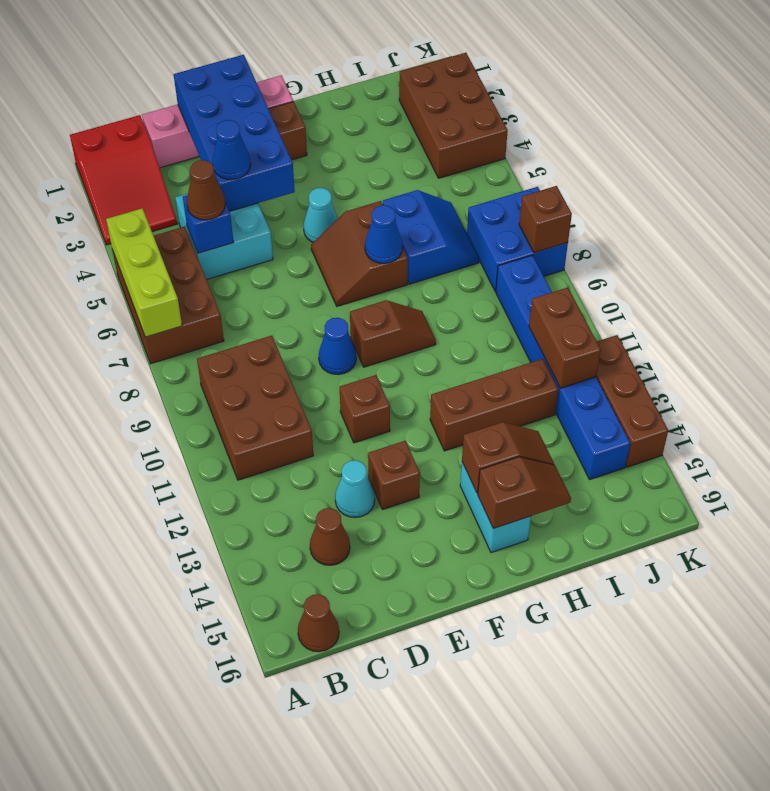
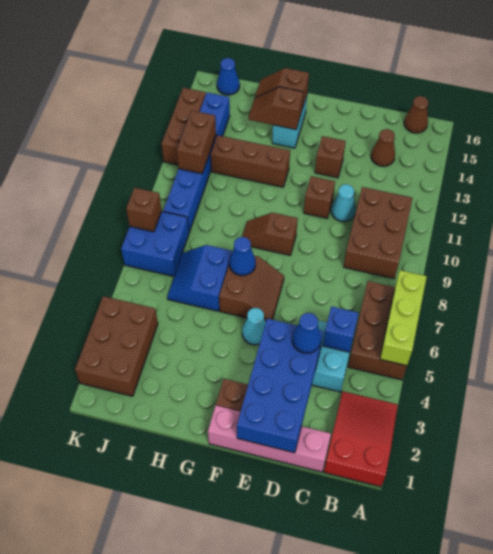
brown cone C5 level 3 -> none
cyan cone D13 level 1 -> cyan cone D11 level 1
blue cone E9 level 1 -> blue cone J16 level 1

